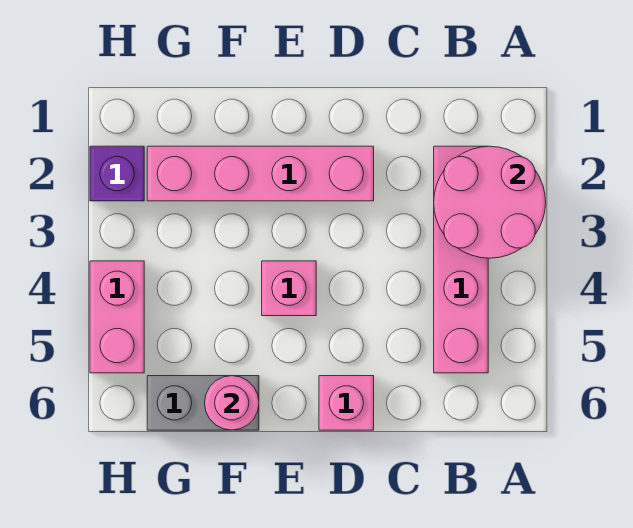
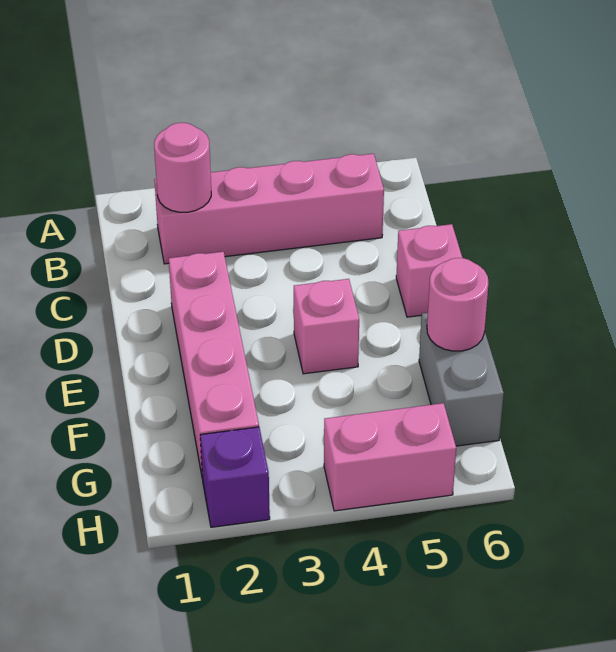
pink round brick A2:B3 level 2 -> pink round brick B2 level 2

